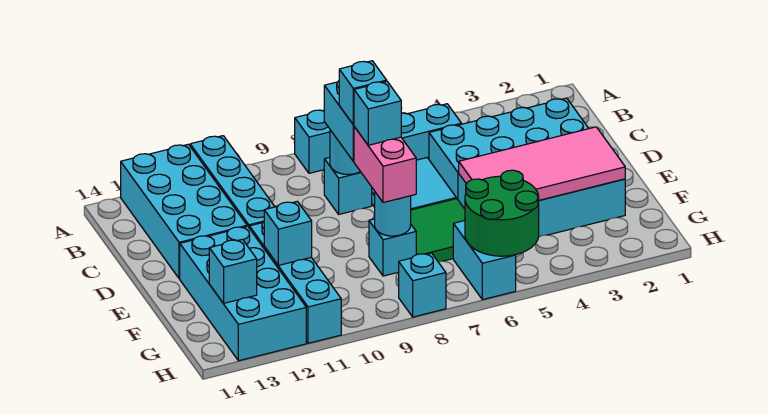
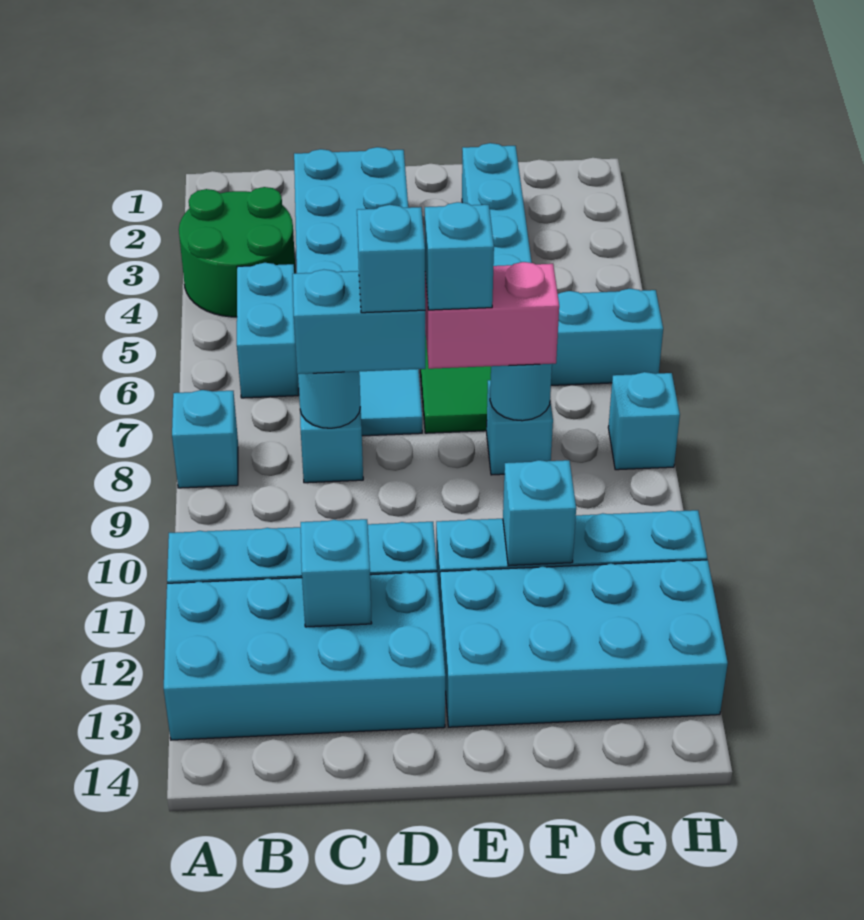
pink tile E2:F5 level 2 -> none
green round brick G5:H6 level 2 -> green round brick A3:B4 level 1
cyan brick G13 level 2 -> cyan brick C12 level 2

